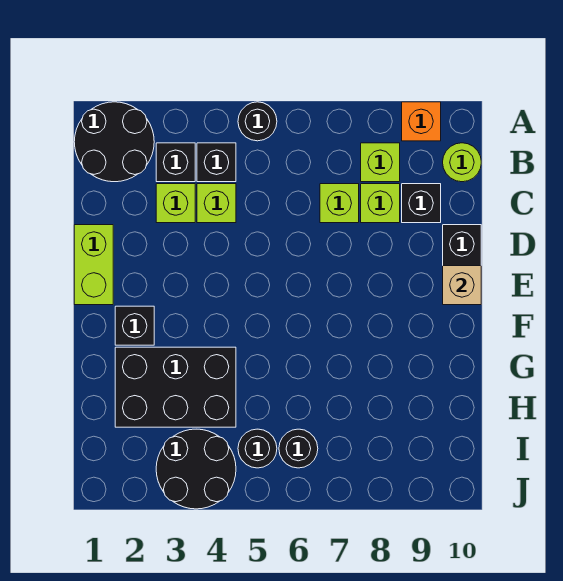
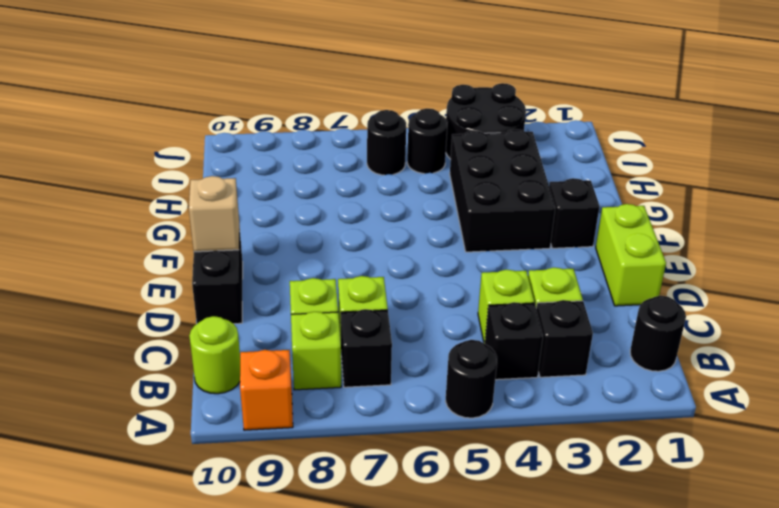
black round brick A1:B2 level 1 -> black round brick B1 level 1
black brick C9 level 1 -> black brick B7 level 1
black brick G2:H4 level 1 -> black brick F3:H4 level 1

